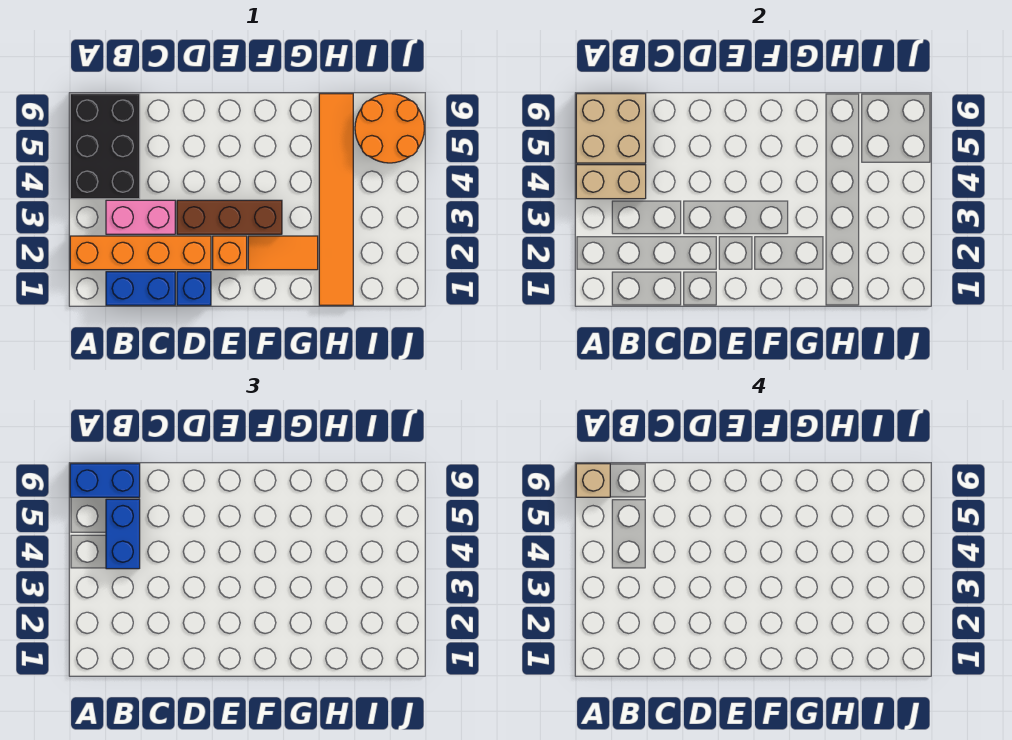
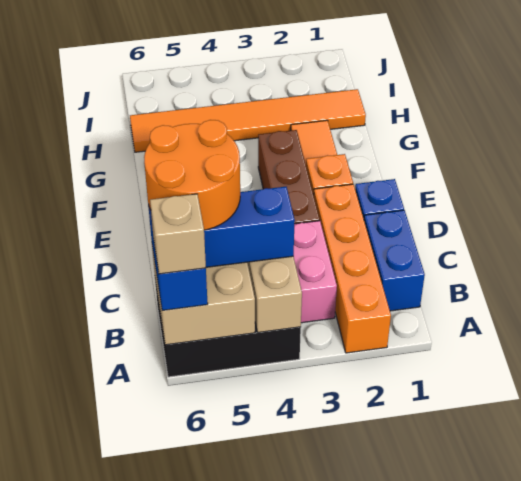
orange round brick I5:J6 level 1 -> orange round brick B5:C6 level 4

